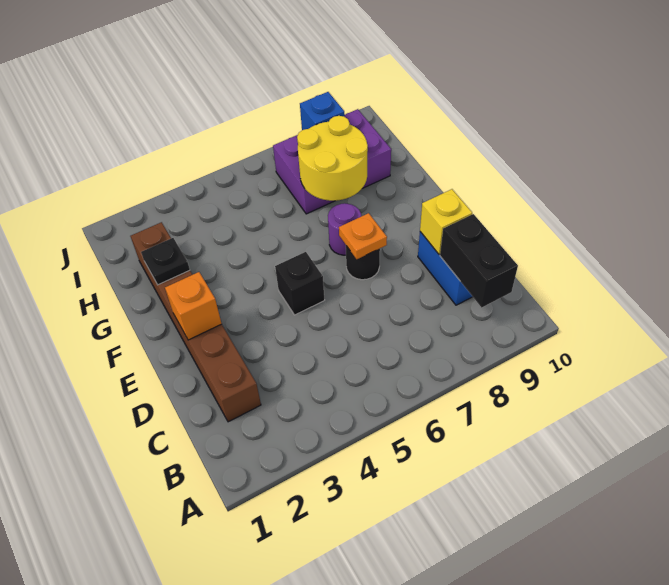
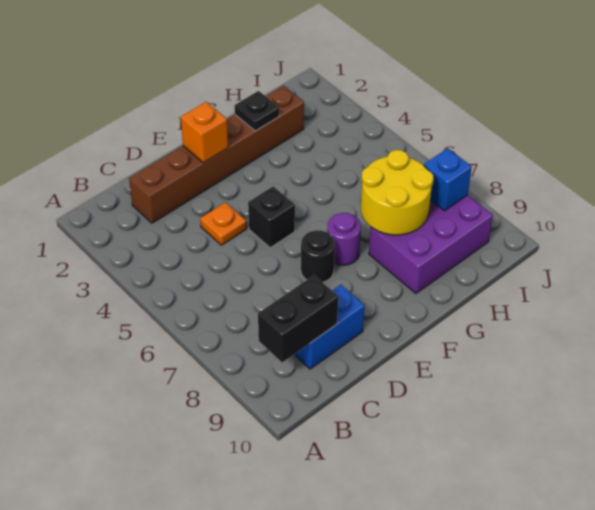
yellow brick D9 level 2 -> none
orange plate E7 level 2 -> orange plate D4 level 1
purple brick H7:I9 level 1 -> purple brick G8:I9 level 1

